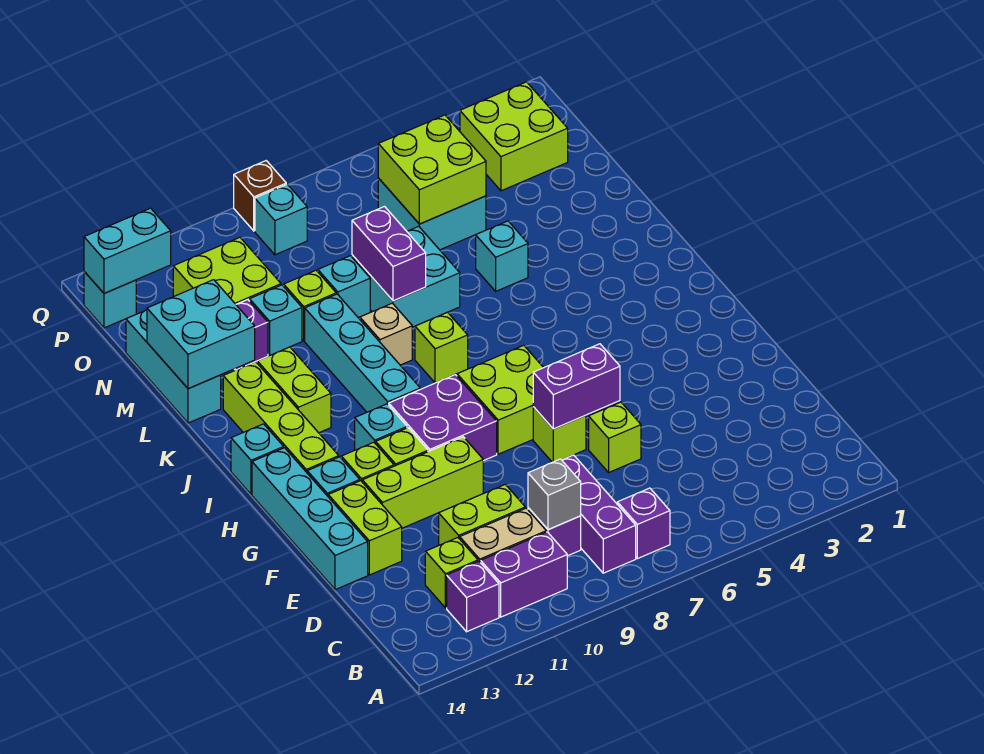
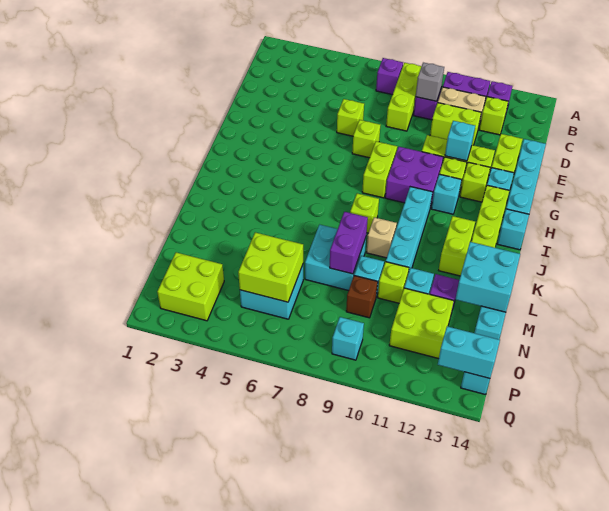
purple brick B8:D8 level 1 -> lime brick B8:D8 level 1
purple brick F6:F7 level 2 -> none
lime brick G7:H8 level 1 -> lime brick G8:H8 level 1
cyan brick L5 level 1 -> cyan brick F11 level 2
brown brick Q9 level 1 -> brown brick N9 level 1

